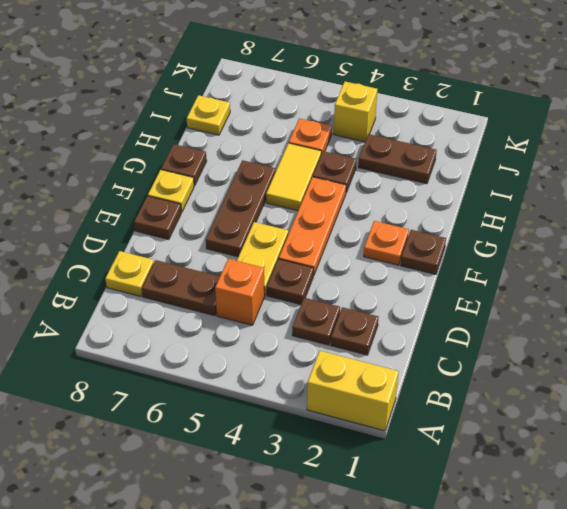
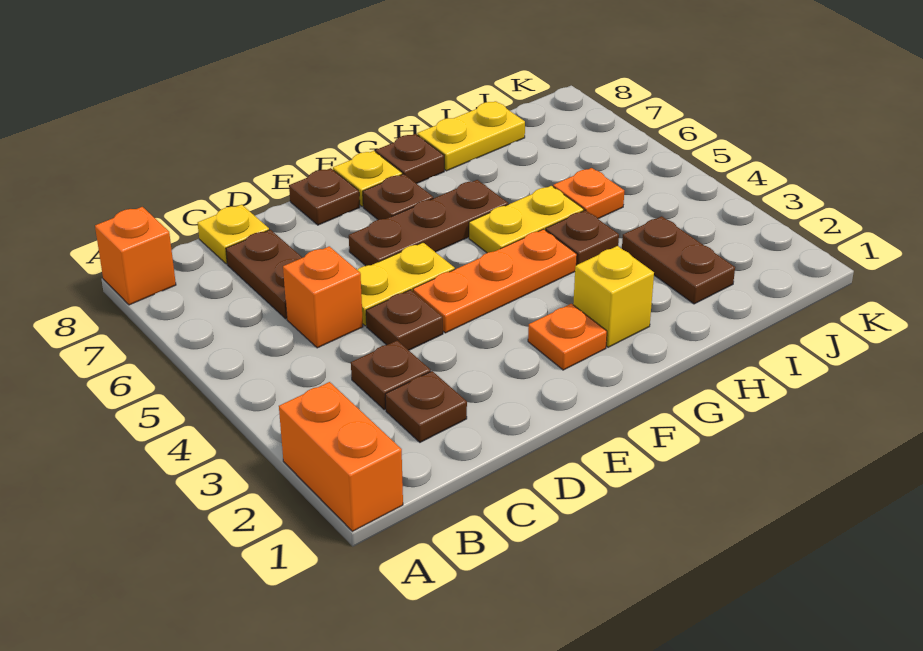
yellow brick A1:A2 level 1 -> orange brick A1:A2 level 1
none -> orange brick A8 level 1
brown plate F1 level 1 -> brown plate F7 level 1
yellow tile G5:H5 level 1 -> yellow plate G5:H5 level 1
yellow plate I8 level 1 -> yellow plate H8:I8 level 1
yellow brick J4 level 1 -> yellow brick G2 level 1

